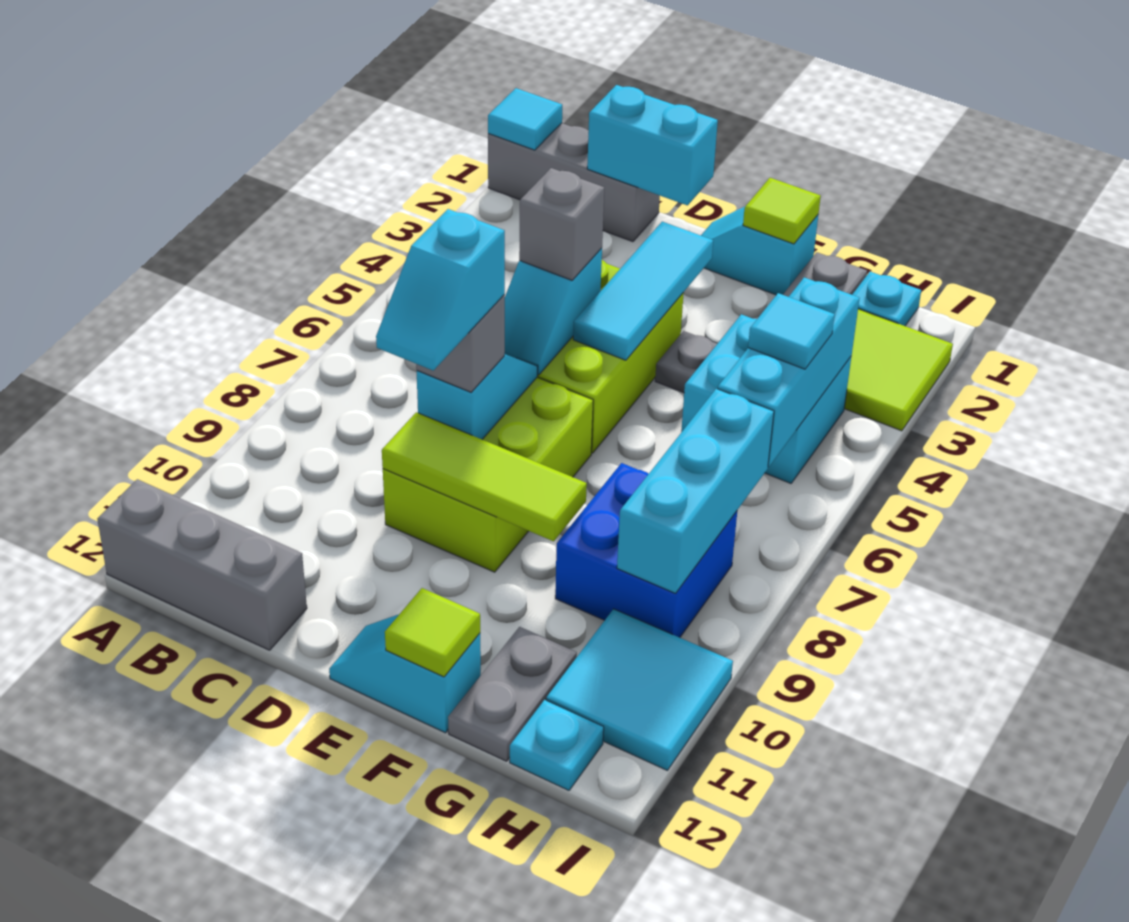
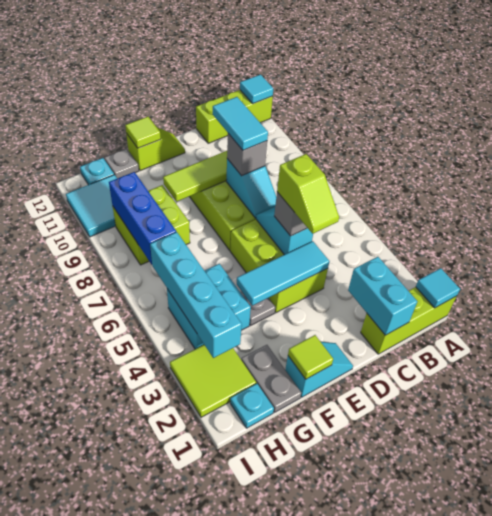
grey brick A1:C1 level 1 -> lime brick A1:C1 level 1
grey brick A12:C12 level 1 -> lime brick A12:C12 level 1
cyan brick C1:D1 level 2 -> cyan brick C1:C2 level 2
none -> lime slope D4:D5 level 4 top 5
cyan slope D8:D9 level 4 top 8 -> cyan tile D8:D9 level 4
cyan tile E3:E5 level 2 -> cyan tile D4:F4 level 2
cyan slope E12:F12 level 1 top F -> lime slope E12:F12 level 1 top F
blue brick G8:H9 level 1 -> lime brick G8:H9 level 1
grey plate G11:G12 level 1 -> grey plate G12 level 1
cyan brick H4:H6 level 2 -> cyan brick H3:H6 level 2
cyan tile H5 level 3 -> cyan tile A12 level 2
cyan brick H7:H9 level 2 -> blue brick H7:H9 level 2

